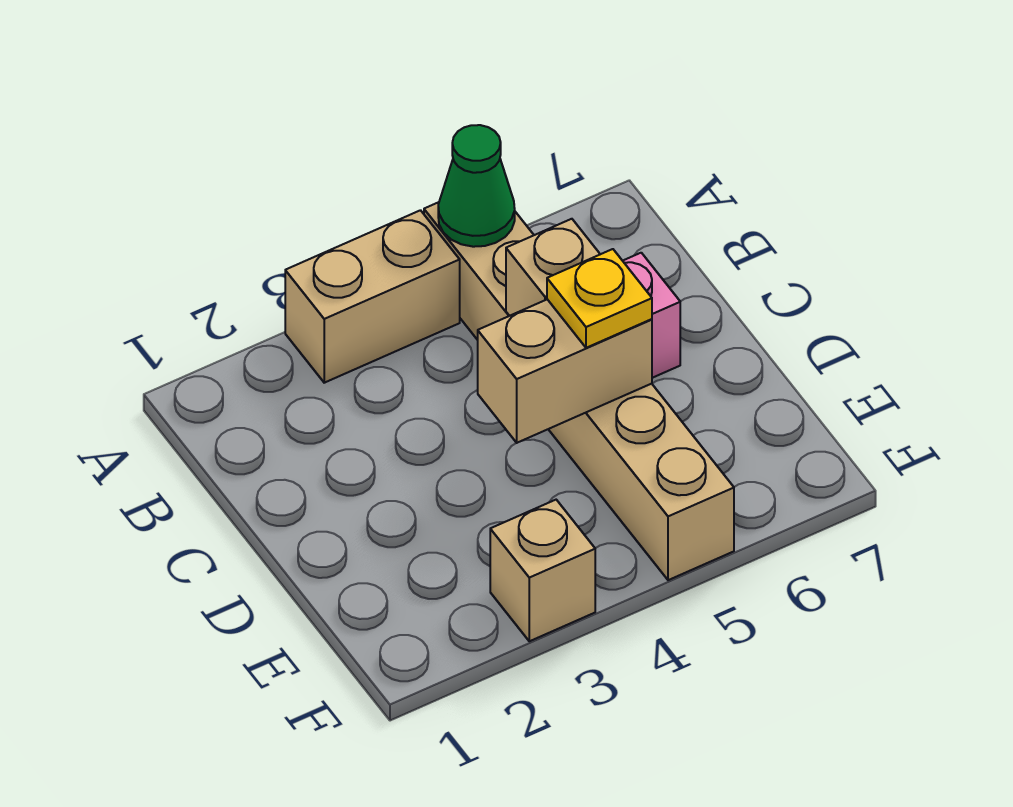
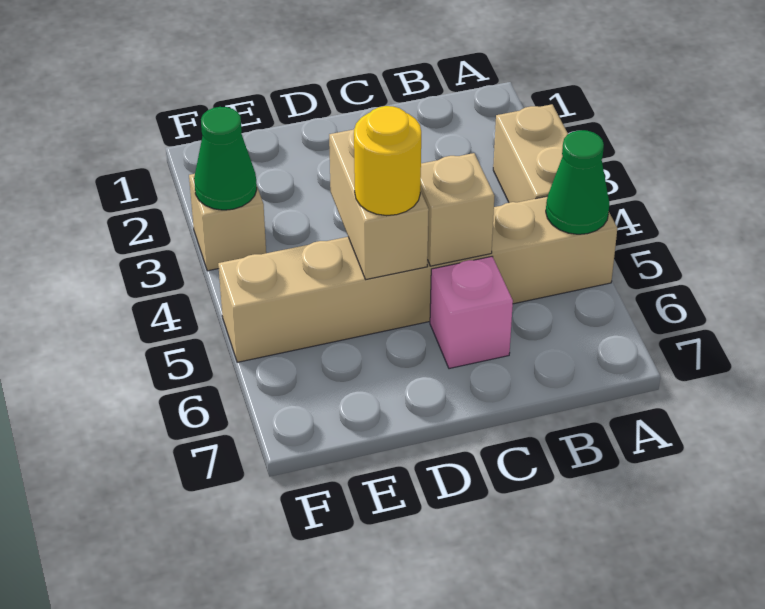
yellow plate D5 level 3 -> yellow round brick D5 level 3
none -> green cone F3 level 2

